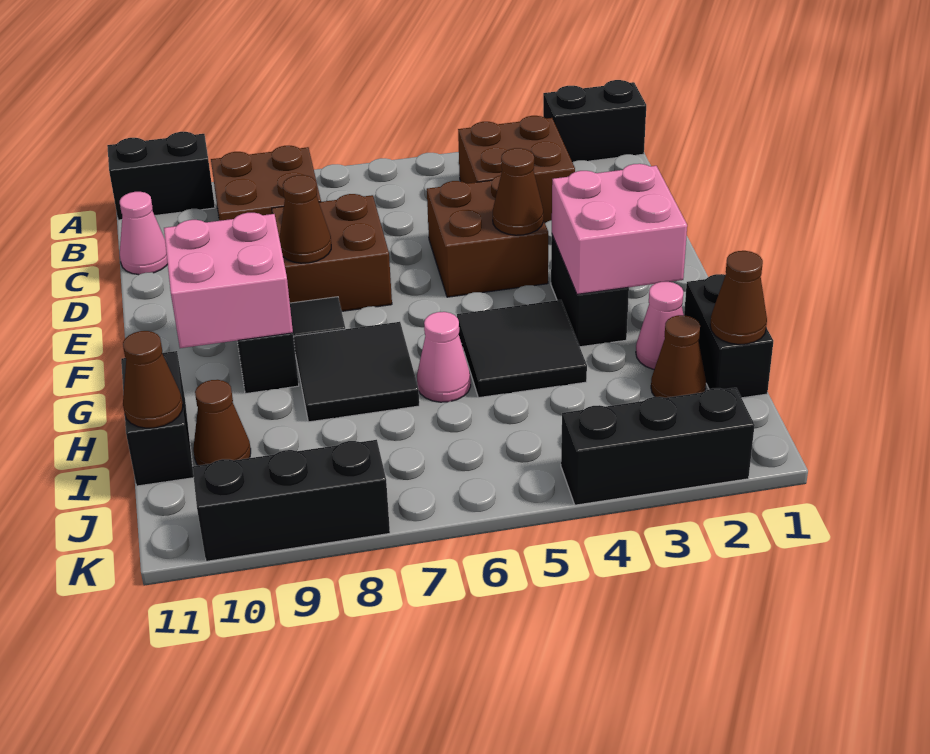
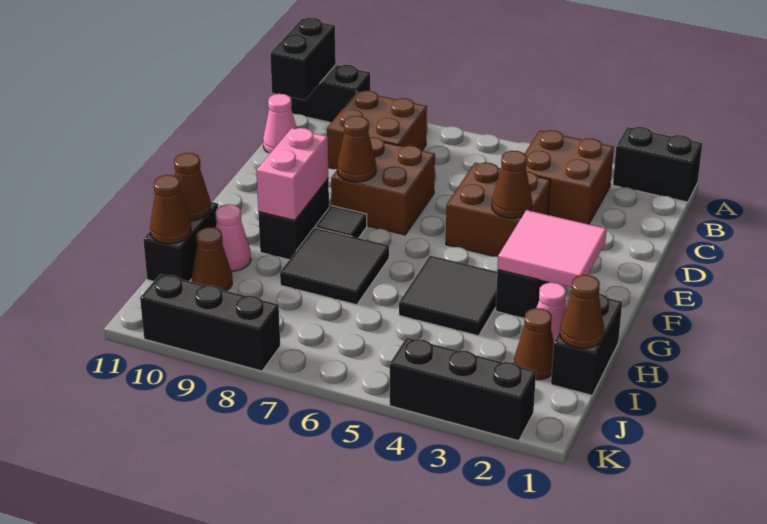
none -> black brick A11:B11 level 2
pink brick F2:G3 level 2 -> pink tile F2:G3 level 2
pink brick F9:G10 level 2 -> pink brick F9:G9 level 2
pink cone H6 level 1 -> pink cone H10 level 1
none -> brown cone H11 level 2

